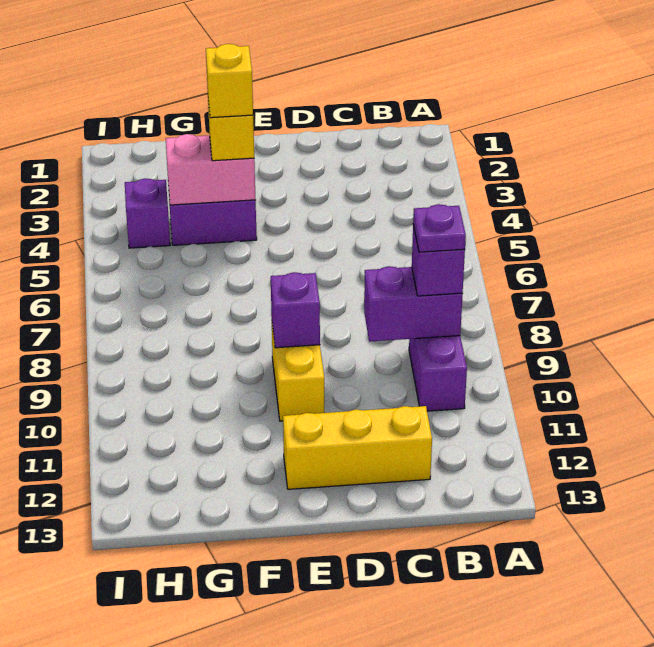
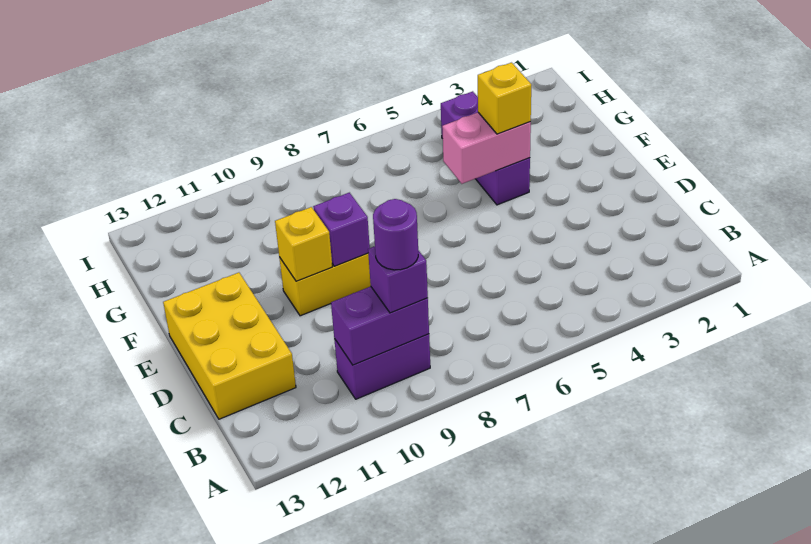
purple brick B9:C9 level 2 -> purple brick B9:B10 level 2
purple plate B9 level 4 -> purple round brick B9 level 4
yellow brick C12:E12 level 1 -> yellow brick C12:E13 level 1
pink brick F4:G4 level 2 -> pink brick F4:F5 level 2
yellow brick F4 level 4 -> yellow brick E10 level 2

